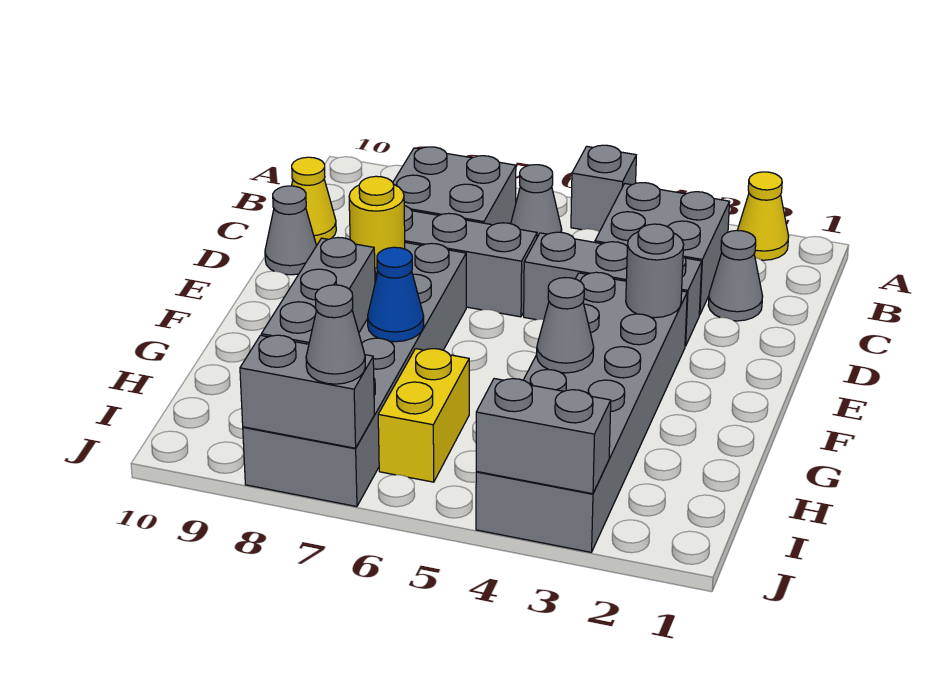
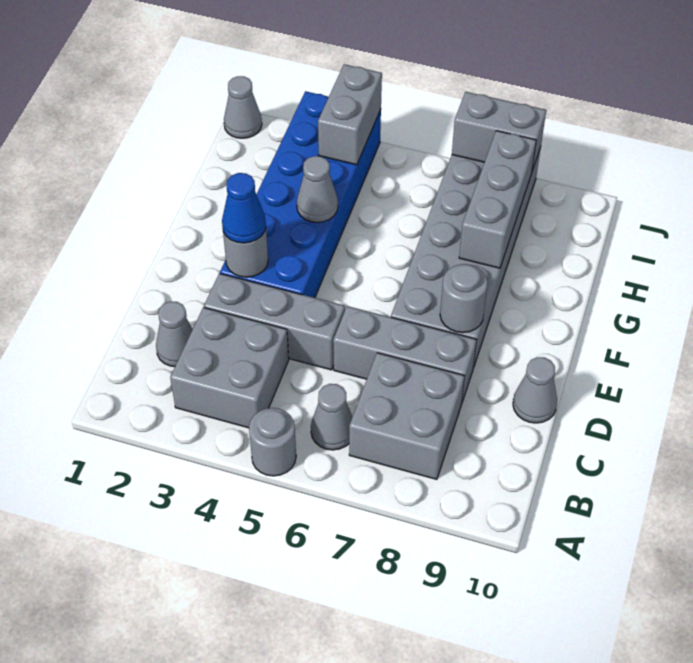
yellow cone A2 level 1 -> none
grey brick A5 level 1 -> grey round brick A5 level 1
yellow cone C10 level 1 -> none
grey brick E3:J4 level 1 -> blue brick E3:J4 level 1
yellow round brick E8 level 2 -> grey round brick E8 level 2
blue cone G7 level 2 -> blue cone E3 level 3
yellow brick H6:I6 level 1 -> none
grey brick J3:J4 level 2 -> grey brick I4:J4 level 2
grey cone J7 level 3 -> grey cone J1 level 1

